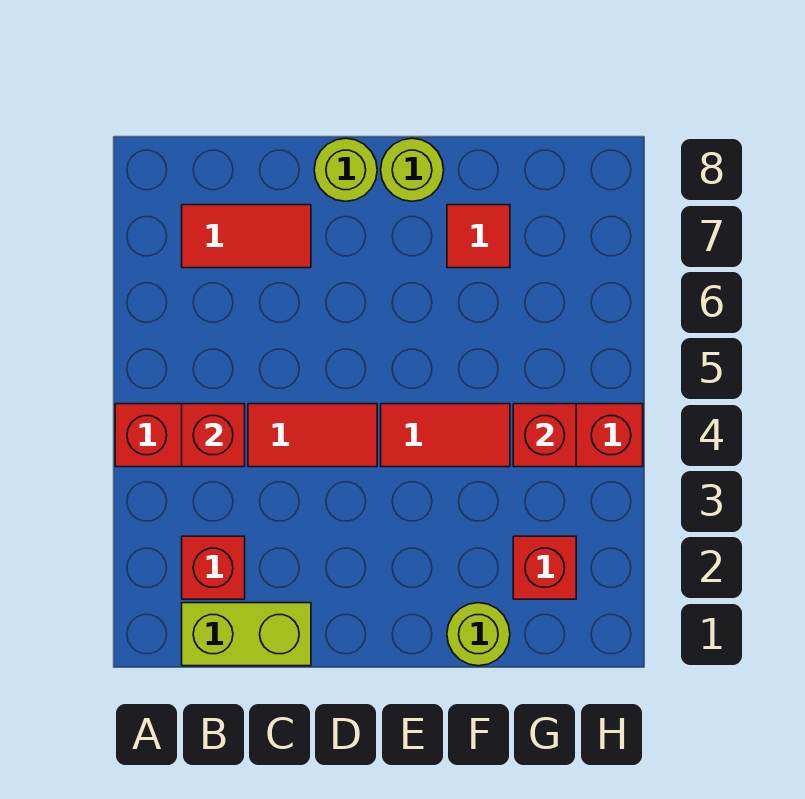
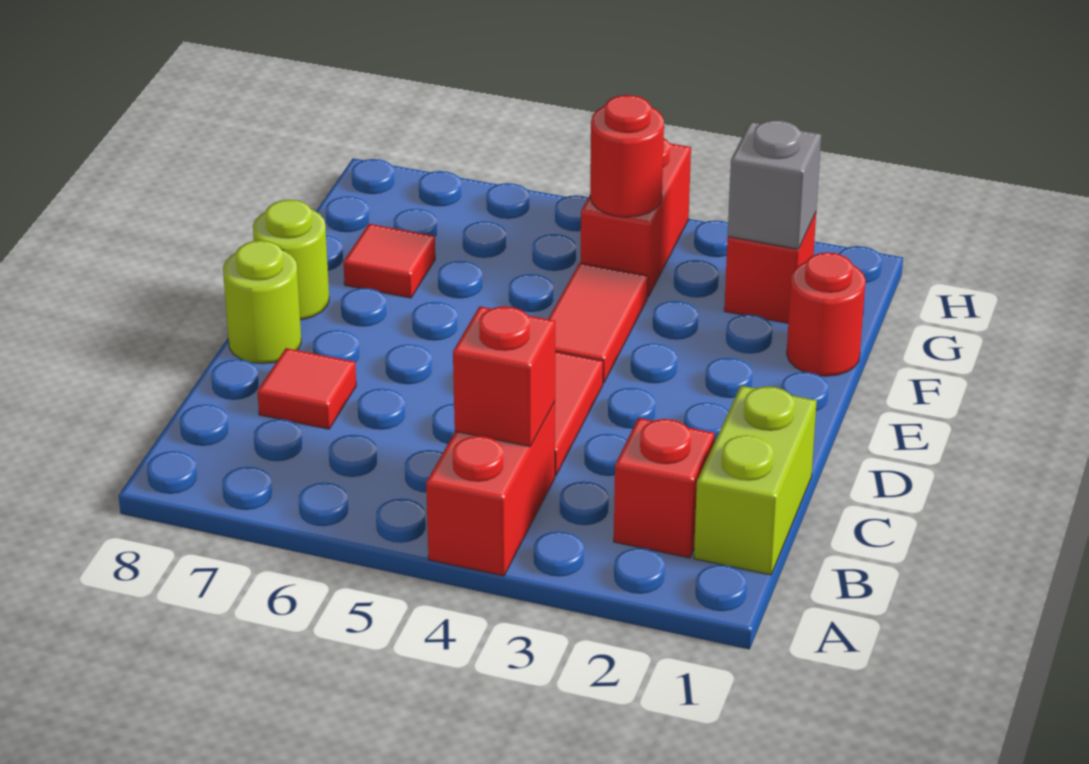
red tile B7:C7 level 1 -> red tile C7 level 1
lime round brick F1 level 1 -> red round brick F1 level 1
none -> grey brick G2 level 2
red brick G4 level 2 -> red round brick G4 level 2

